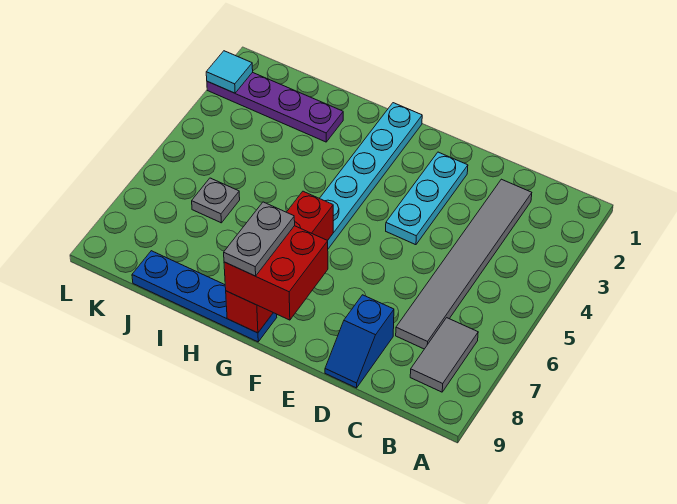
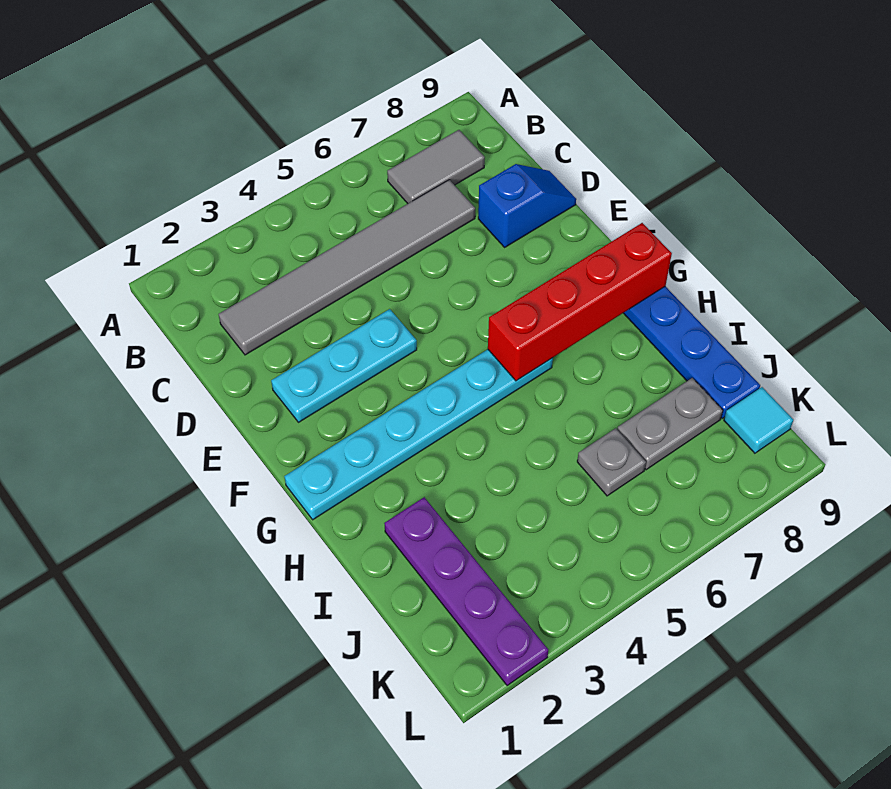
red brick F8:G9 level 3 -> none
grey plate G8:G9 level 4 -> grey plate J7:J8 level 1
cyan tile L2 level 2 -> cyan tile K9 level 1

